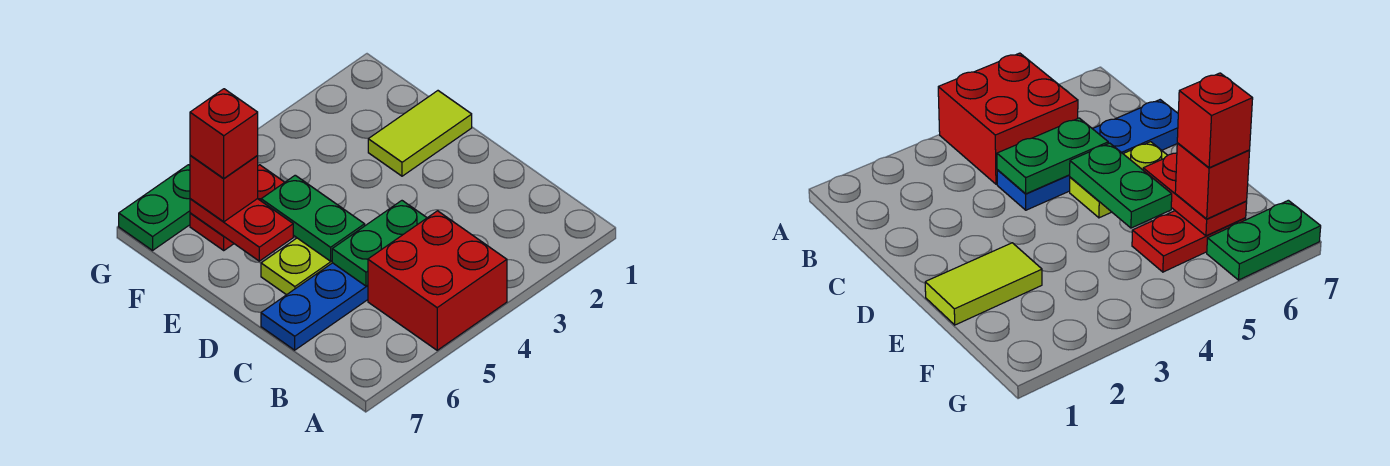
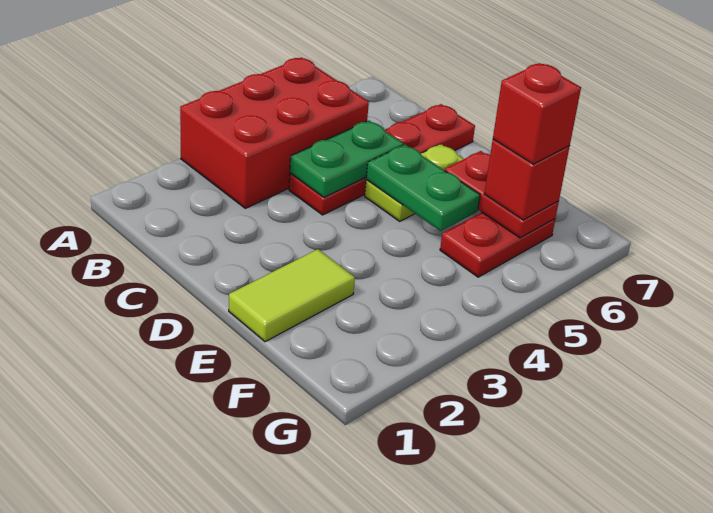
red brick A4:B5 level 1 -> red brick A3:B5 level 1
blue plate C4:C7 level 1 -> red plate C4:C7 level 1
green plate G6:G7 level 1 -> none

